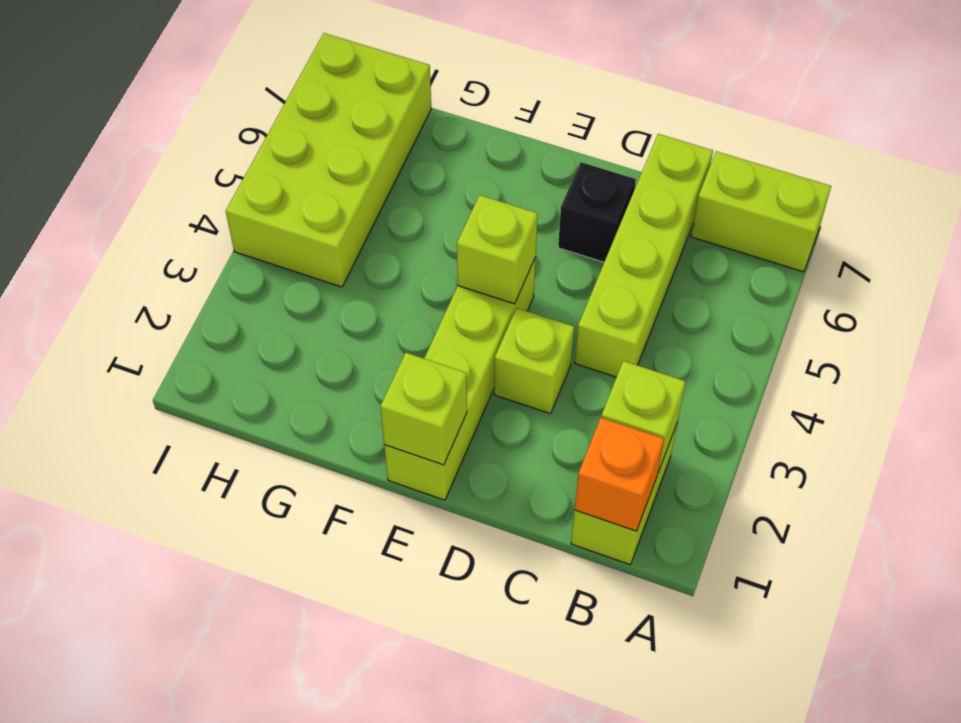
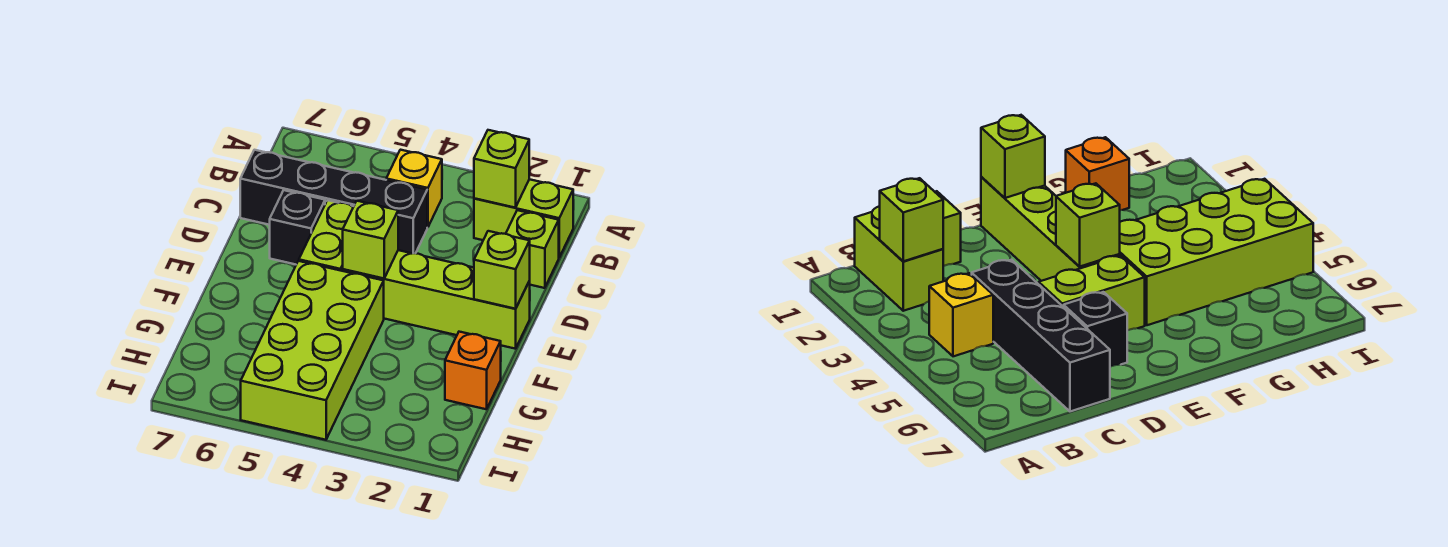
lime brick A7:B7 level 1 -> lime brick D5:E5 level 1
orange brick B1 level 2 -> orange brick G1 level 1
none -> yellow brick B4 level 1
lime brick C4:C7 level 1 -> black brick C4:C7 level 1
lime brick D3 level 1 -> lime brick C1 level 1
lime brick H4:I7 level 1 -> lime brick F4:I5 level 1

